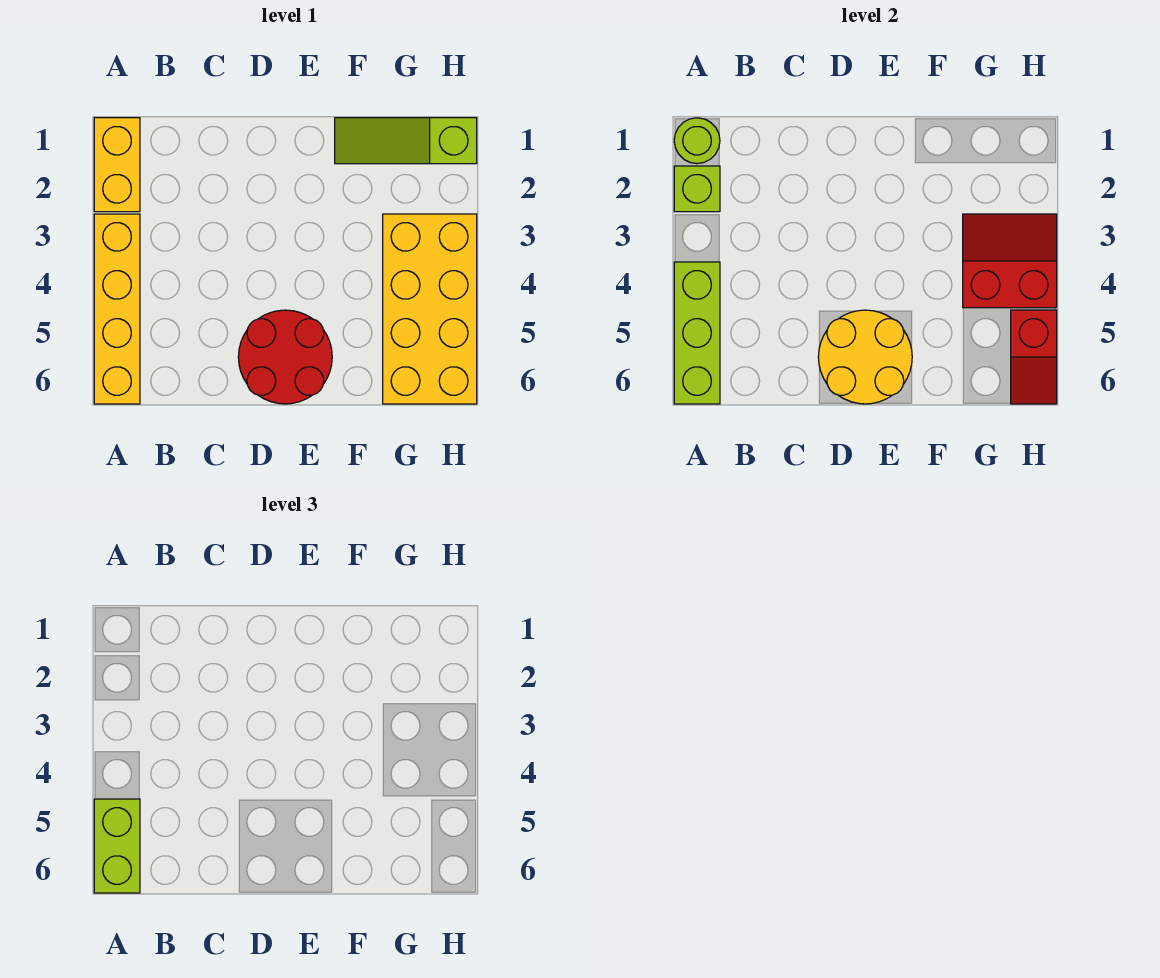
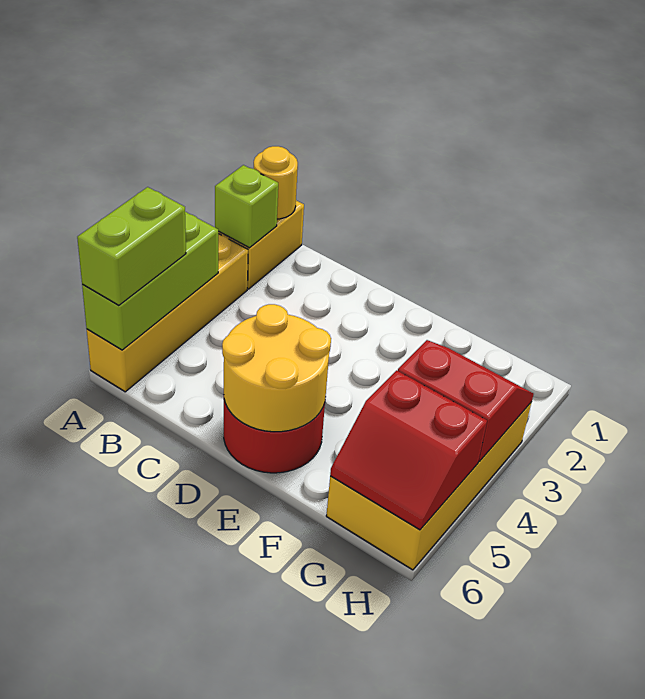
lime round brick A1 level 2 -> yellow round brick A1 level 2
lime slope F1:H1 level 1 top H -> none
red slope H5:H6 level 2 top 5 -> red slope G5:H6 level 2 top 5

